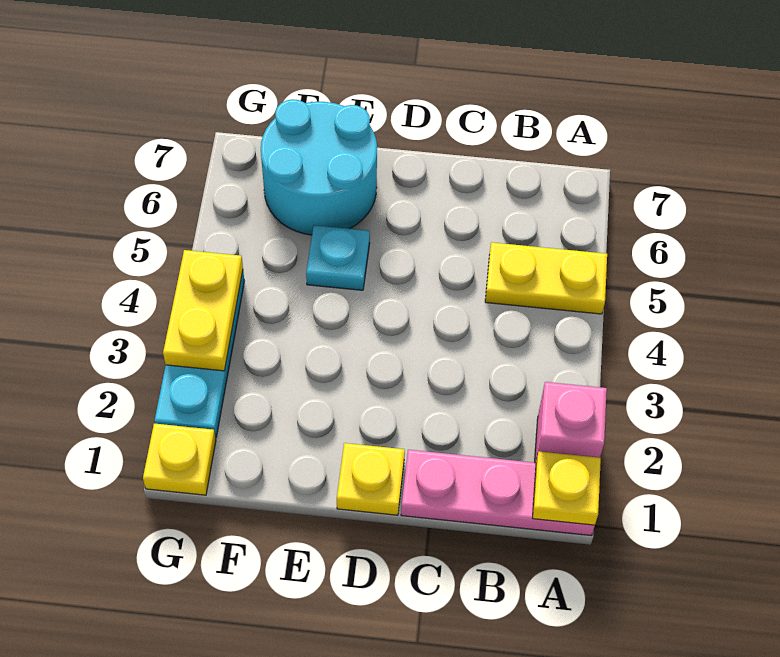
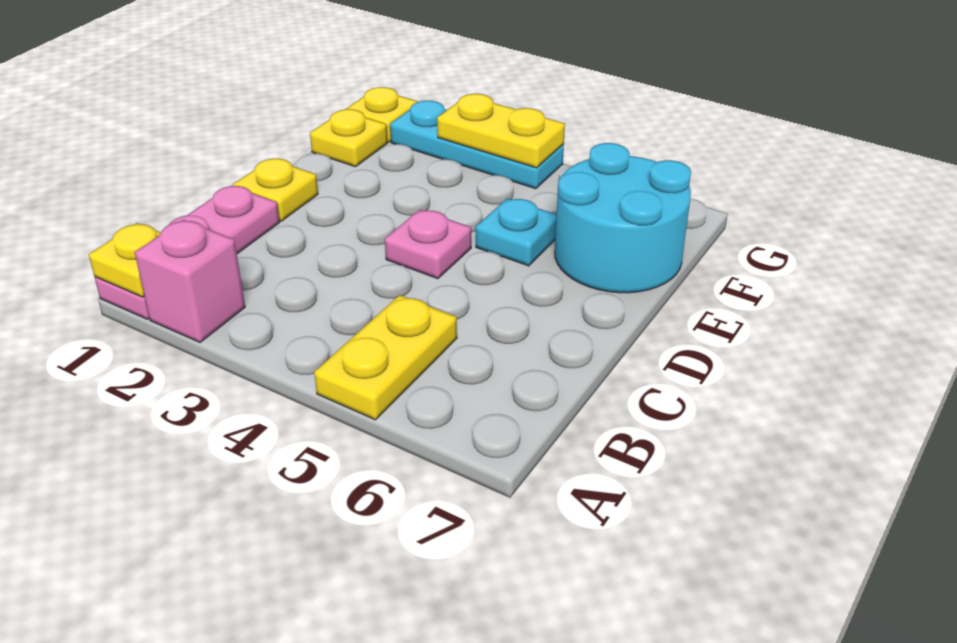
none -> pink plate D4 level 1
none -> yellow plate F1 level 1

